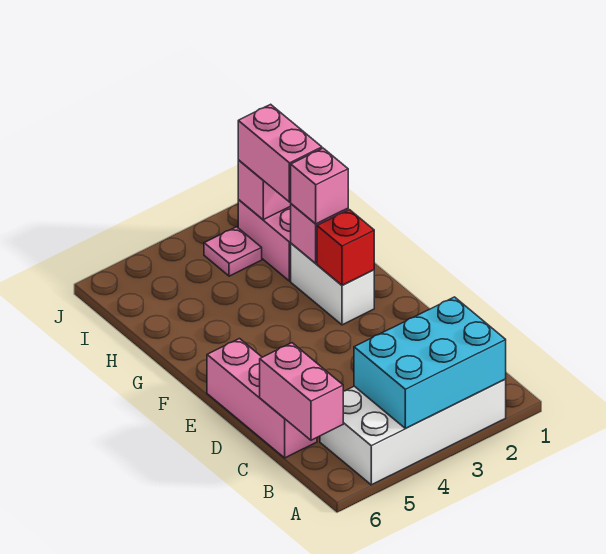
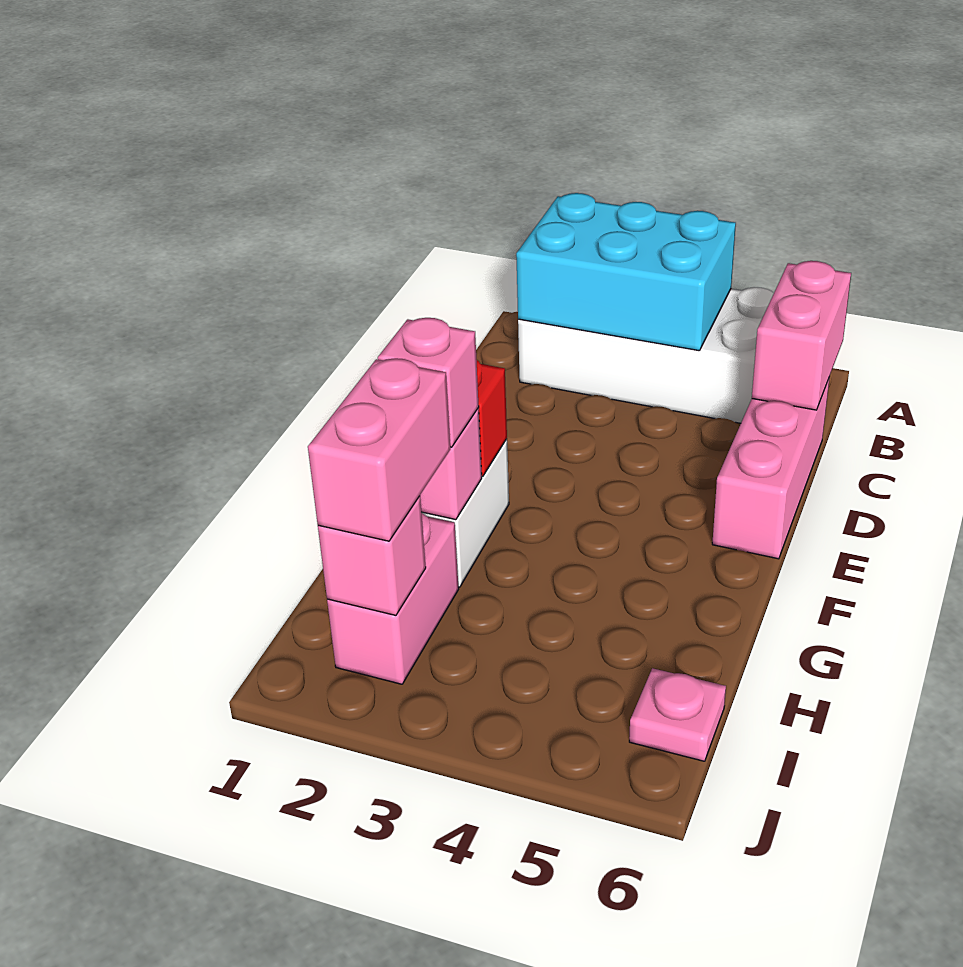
pink plate I3 level 1 -> pink plate I6 level 1

